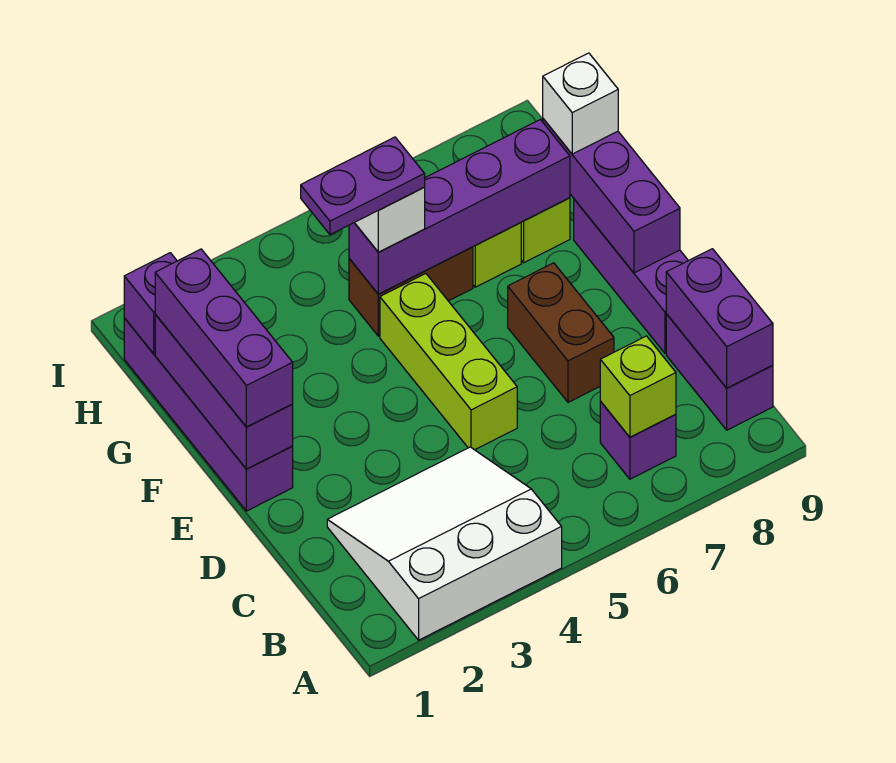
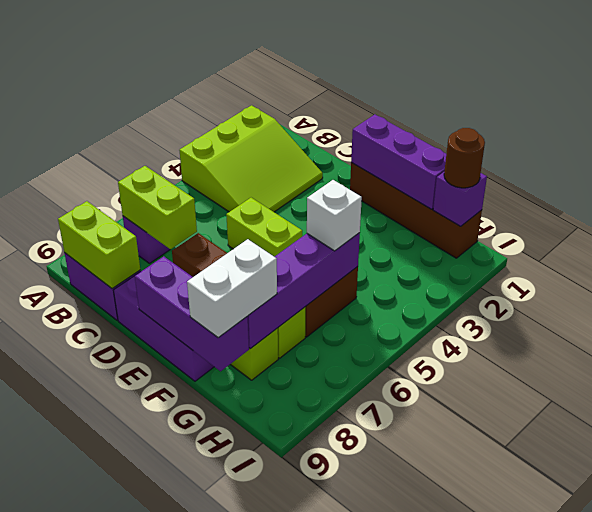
white slope A2:C4 level 1 top A -> lime slope A2:C4 level 1 top A
lime brick B7 level 2 -> lime brick B7:C7 level 2
purple brick B9:C9 level 2 -> lime brick B9:C9 level 2
lime brick D5:F5 level 1 -> lime brick D5:E5 level 1
purple brick E1:H1 level 1 -> brown brick E1:H1 level 1
purple brick E1:G1 level 3 -> none
purple plate G4:G5 level 4 -> none
white brick G9 level 3 -> white brick G8:G9 level 3
none -> brown round brick H1 level 3

